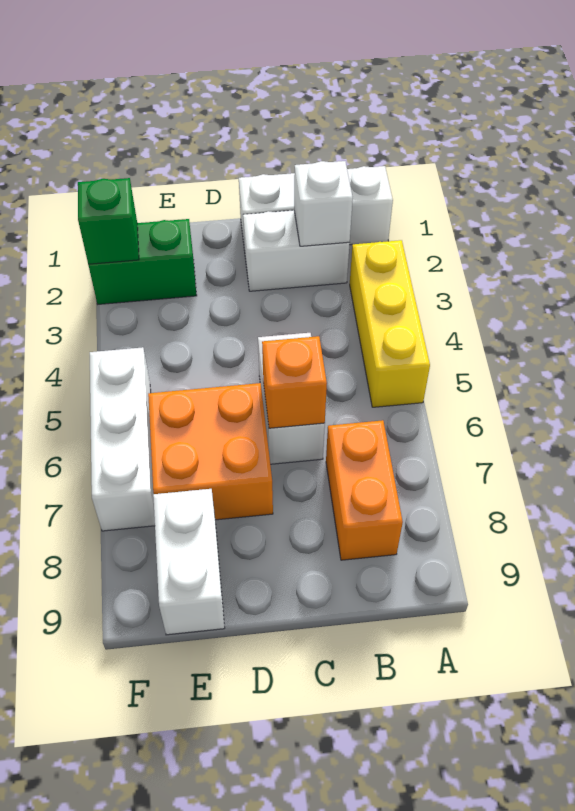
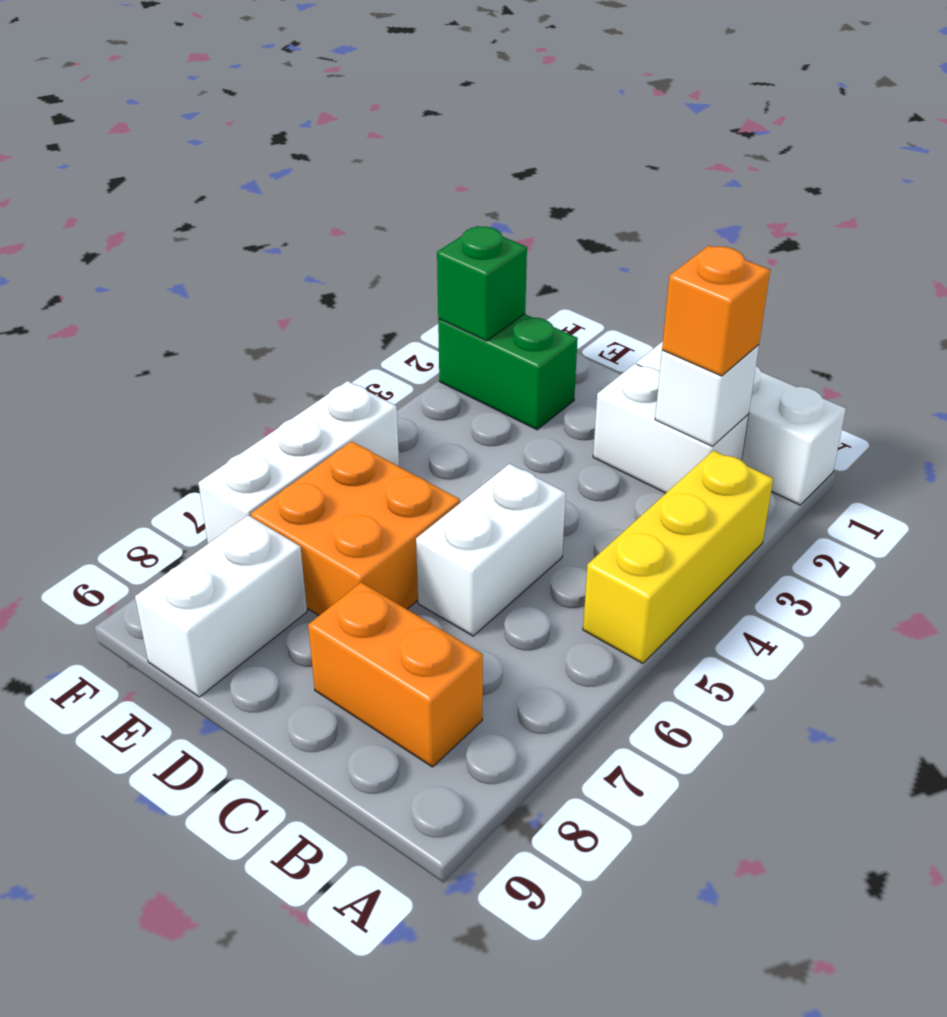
orange brick B7:B8 level 1 -> orange brick B8:C8 level 1
orange brick C6 level 2 -> orange brick B2 level 3

